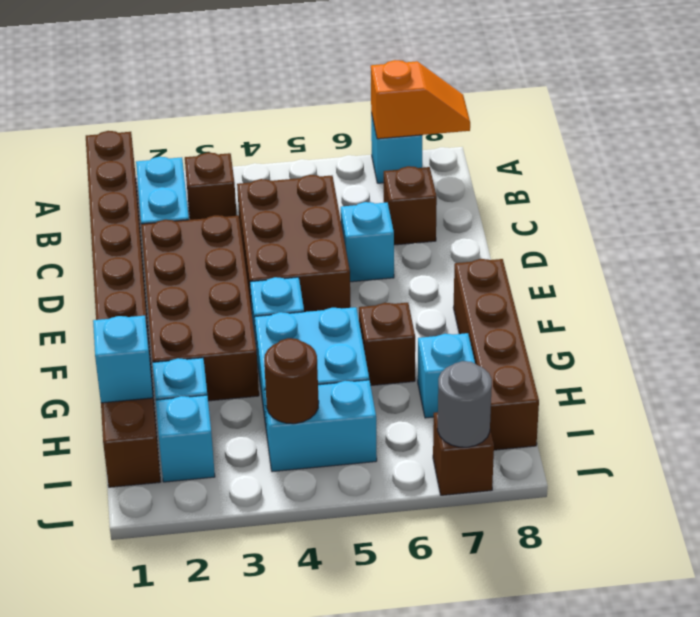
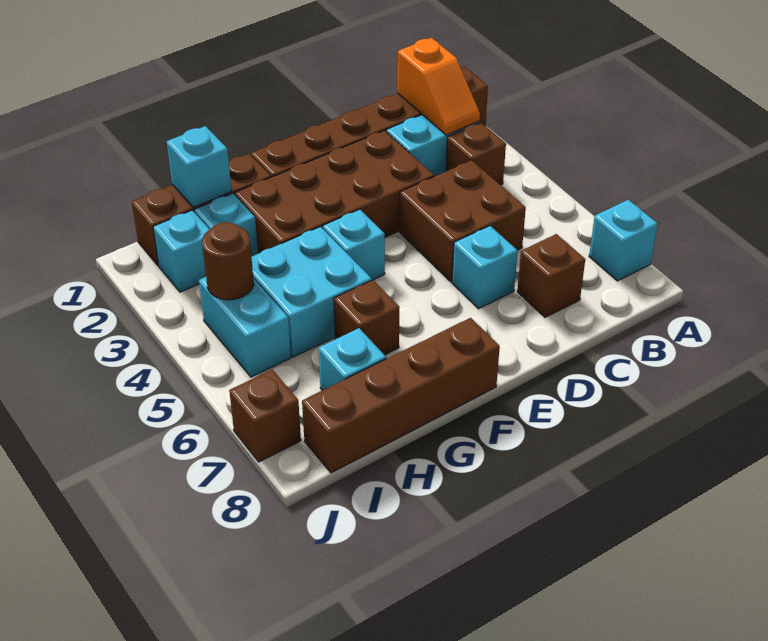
orange slope A7:A8 level 2 top 7 -> orange slope B1:B2 level 2 top 1
brown brick C4:E5 level 1 -> brown brick C4:D5 level 1
grey round brick J7 level 2 -> none

